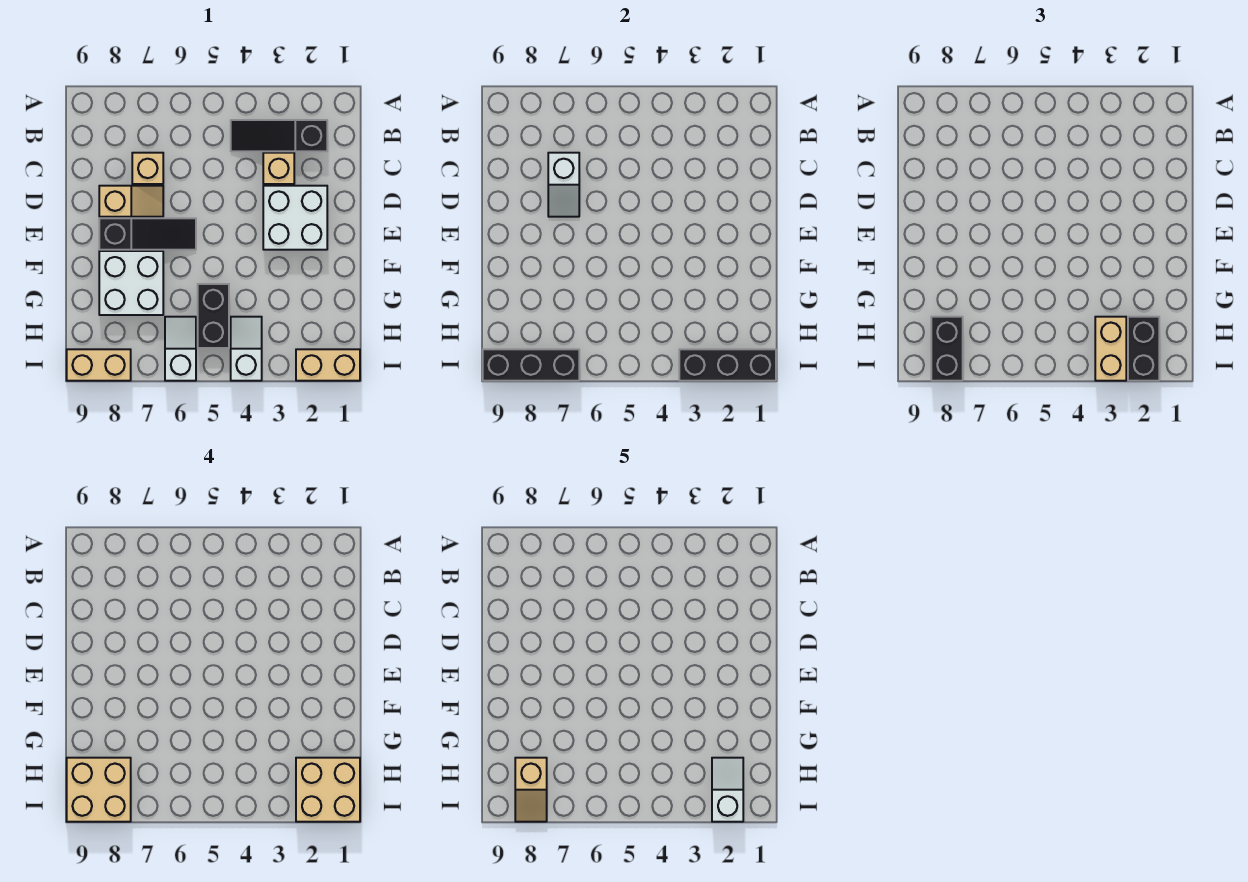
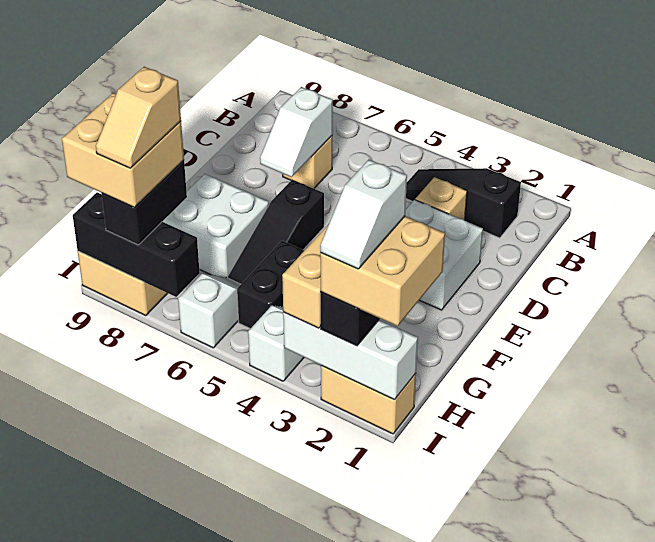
tan slope D7:D8 level 1 top 8 -> none
black slope E6:E8 level 1 top 8 -> black slope E6:G6 level 1 top E
white slope H2:I2 level 5 top I -> white slope H2:I2 level 5 top H
black brick I1:I3 level 2 -> white brick I1:I3 level 2

